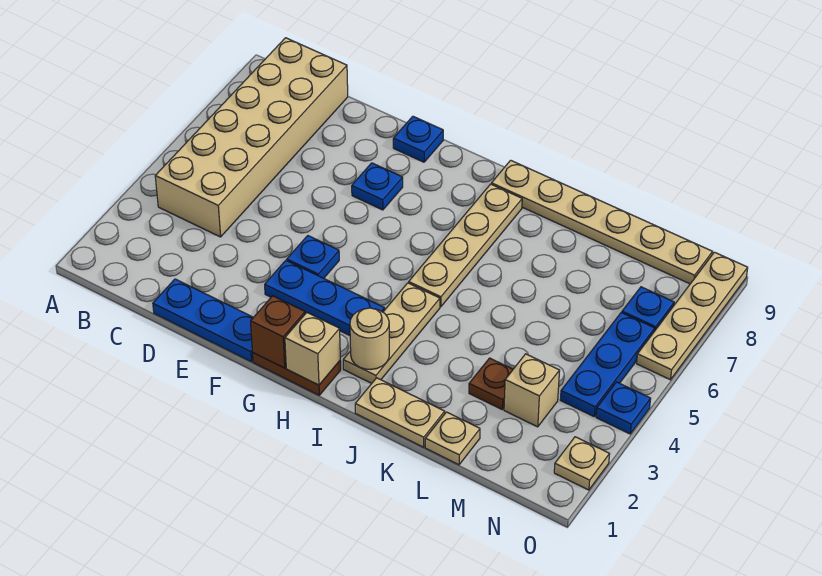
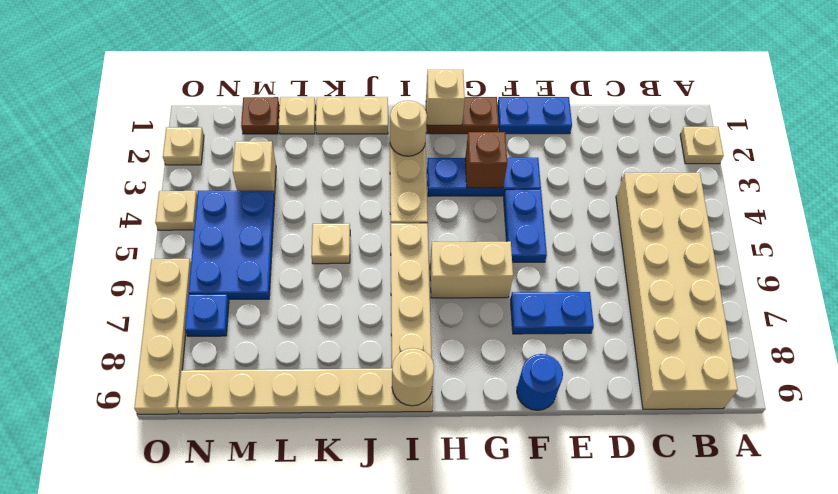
none -> tan plate A2 level 1
blue plate D1:F1 level 1 -> blue plate E1:F1 level 1
blue plate F4 level 1 -> blue plate F4:F5 level 1
blue plate F7 level 1 -> blue plate E7:F7 level 1
blue plate F9 level 1 -> blue round brick F9 level 1
brown brick G1 level 2 -> brown brick G3 level 2
none -> tan brick G6:H6 level 1
none -> tan round brick I9 level 2
none -> tan plate K5 level 1
brown plate L3 level 1 -> brown plate M1 level 1
blue plate N4:N6 level 1 -> blue plate M4:N6 level 1
blue plate O4 level 1 -> tan plate O4 level 1

